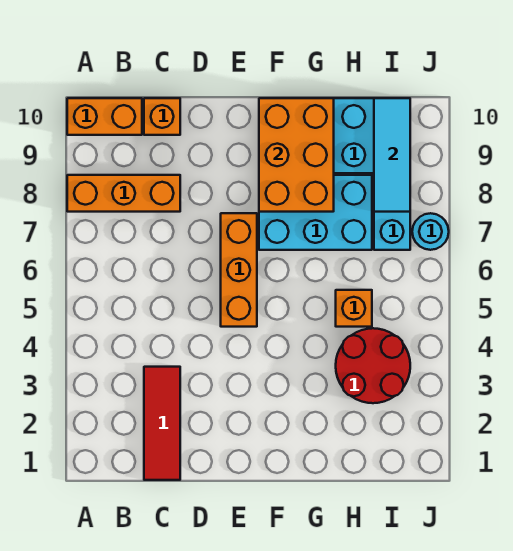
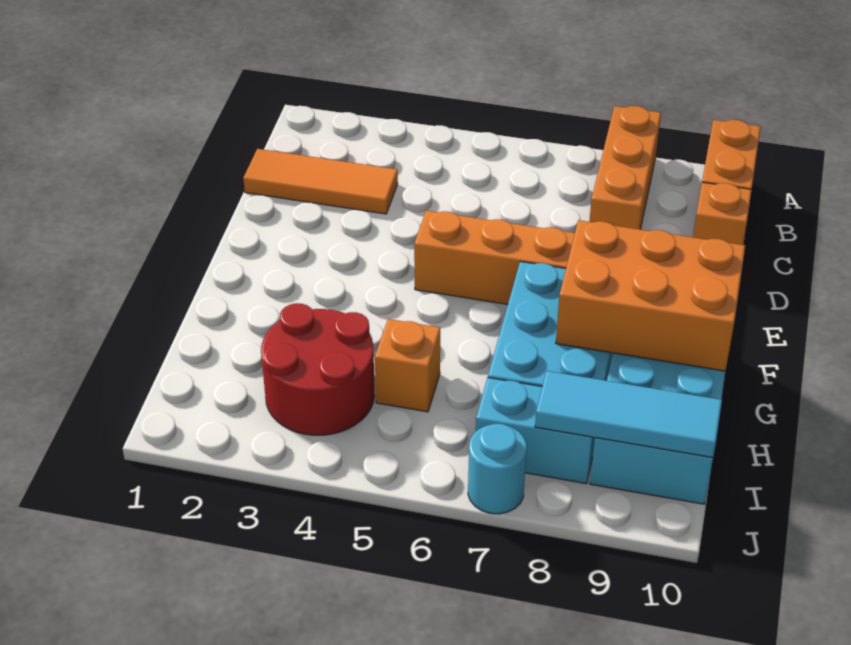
red tile C1:C3 level 1 -> orange tile C1:C3 level 1

